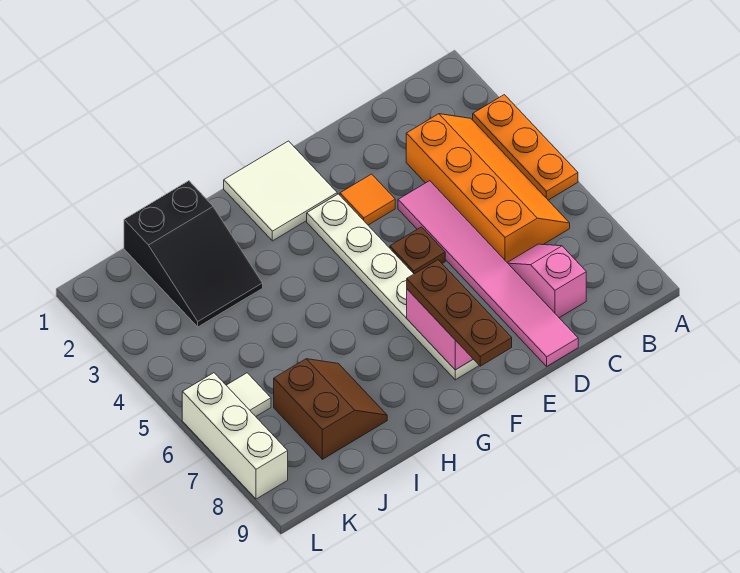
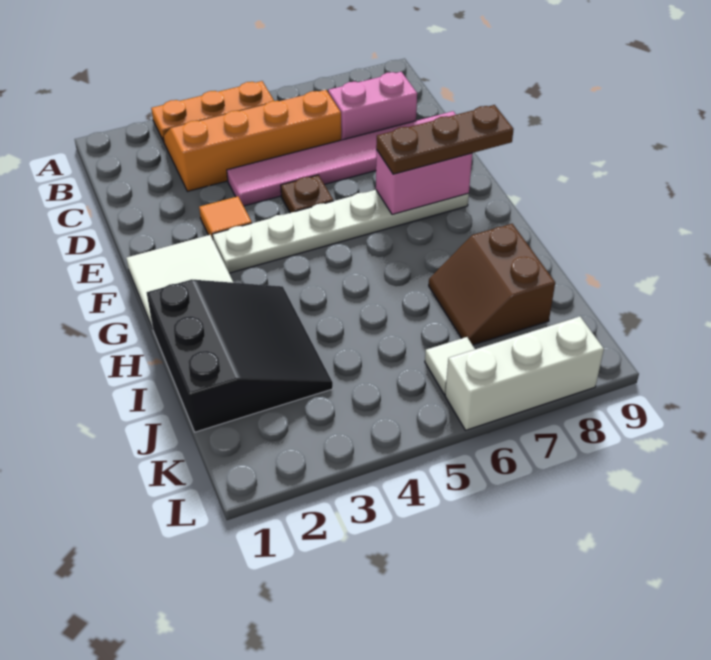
pink slope C7:C8 level 1 top 8 -> pink brick C7:C8 level 1
black slope I1:J3 level 1 top 1 -> black slope H1:J3 level 1 top 1
brown slope I7:J8 level 1 top J -> brown slope I7:J8 level 1 top 8

